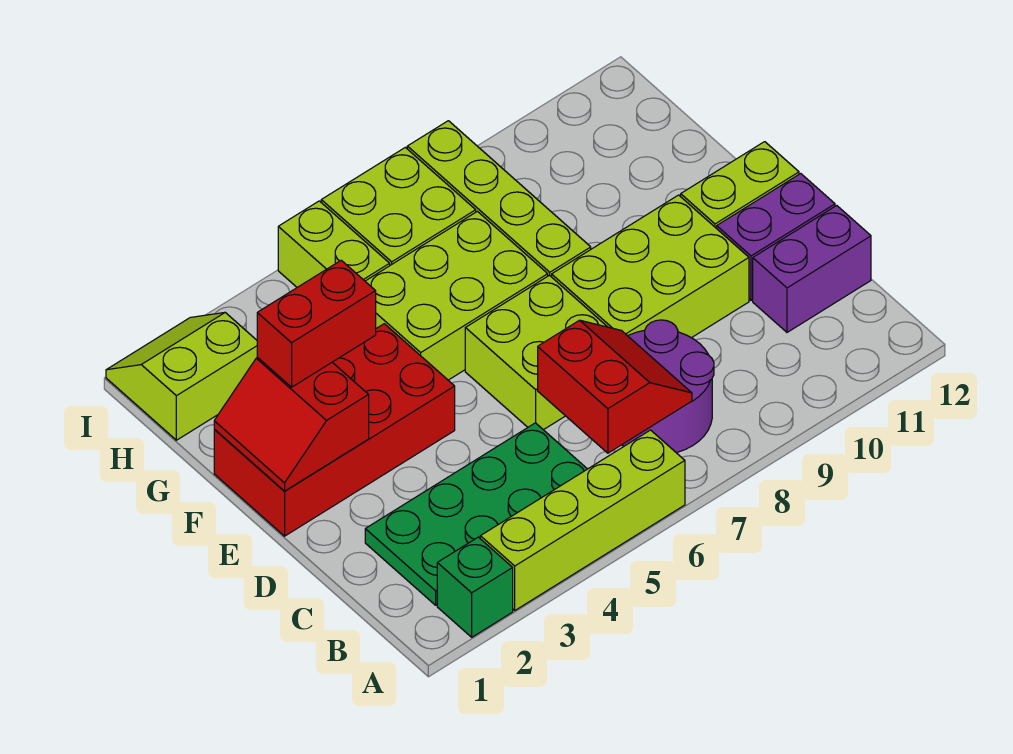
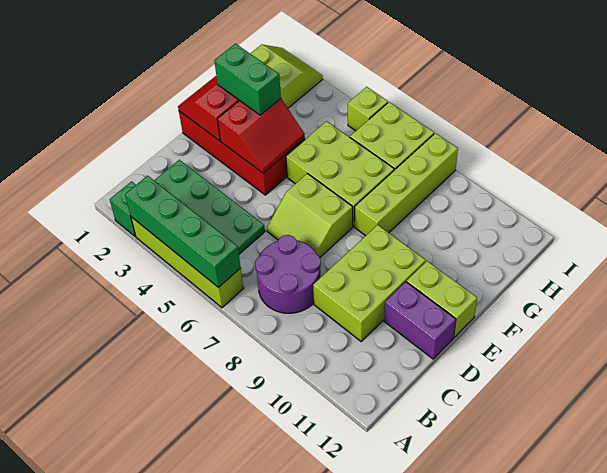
none -> green brick A3:A6 level 2
red slope B6:C7 level 2 top 6 -> red slope E3:F4 level 2 top 3
purple brick C11:C12 level 1 -> none
lime brick D6:E7 level 1 -> lime slope D6:E7 level 1 top E
lime brick D8:E10 level 1 -> lime brick C9:E10 level 1
red brick F2:F3 level 3 -> green brick F2:F3 level 3
lime brick H5:I5 level 1 -> lime brick I5 level 1

